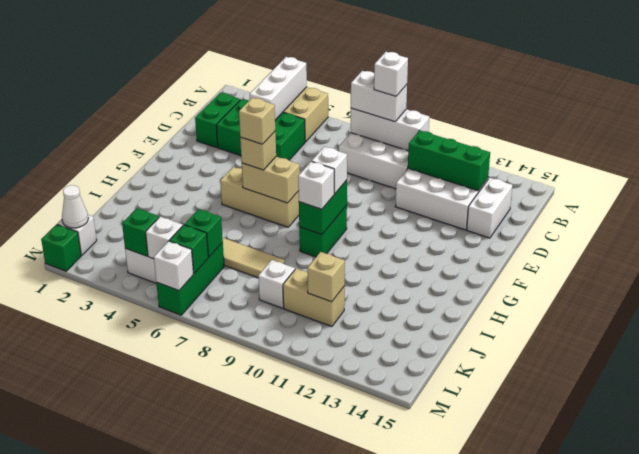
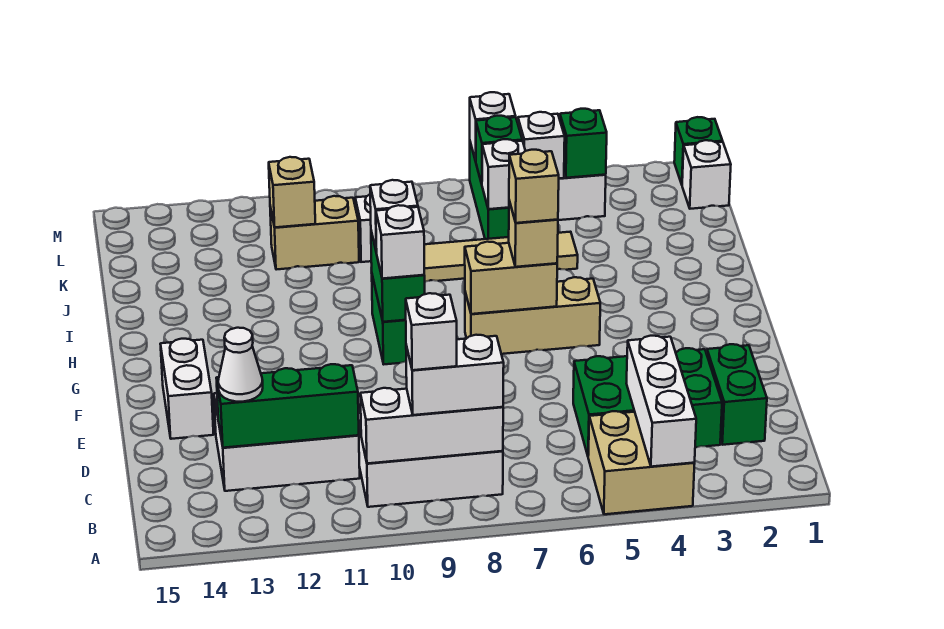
white brick C14:D14 level 1 -> white brick E14:F14 level 1
green brick K6 level 2 -> white brick K6 level 2
white cone L1 level 2 -> white cone C13 level 3

